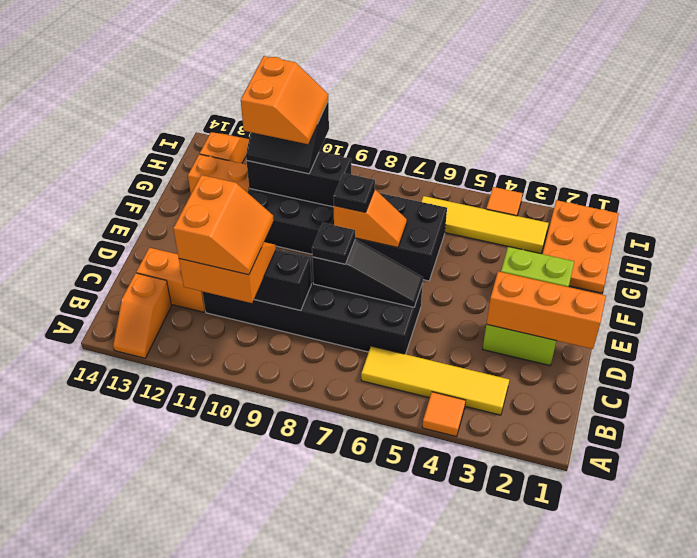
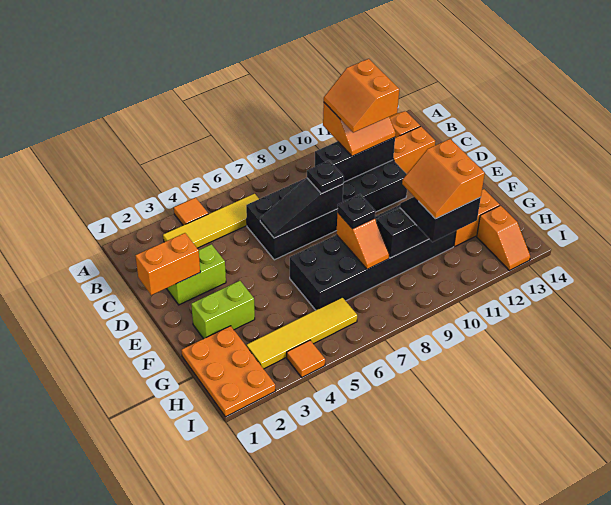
orange brick D1:D3 level 2 -> orange brick D1:D2 level 2
orange slope F7:F8 level 2 top 8 -> orange slope F8:G8 level 2 top F

